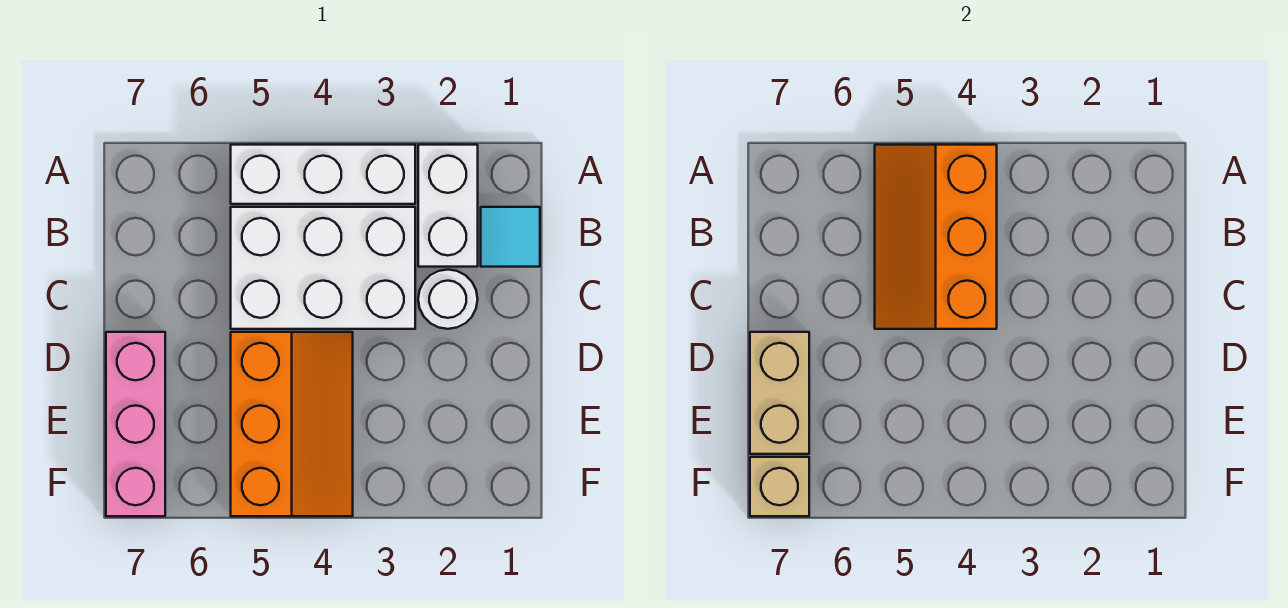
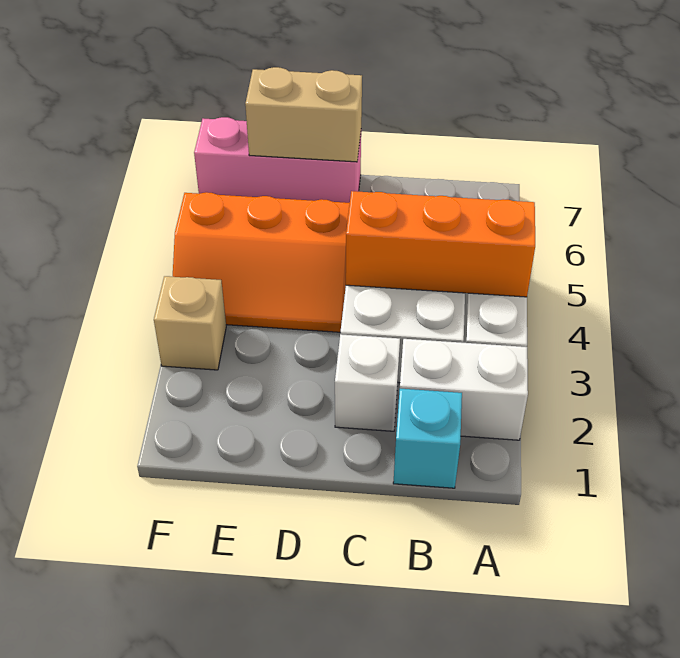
cyan tile B1 level 1 -> cyan brick B1 level 1
white round brick C2 level 1 -> white brick C2 level 1
tan brick F7 level 2 -> tan brick F3 level 1

